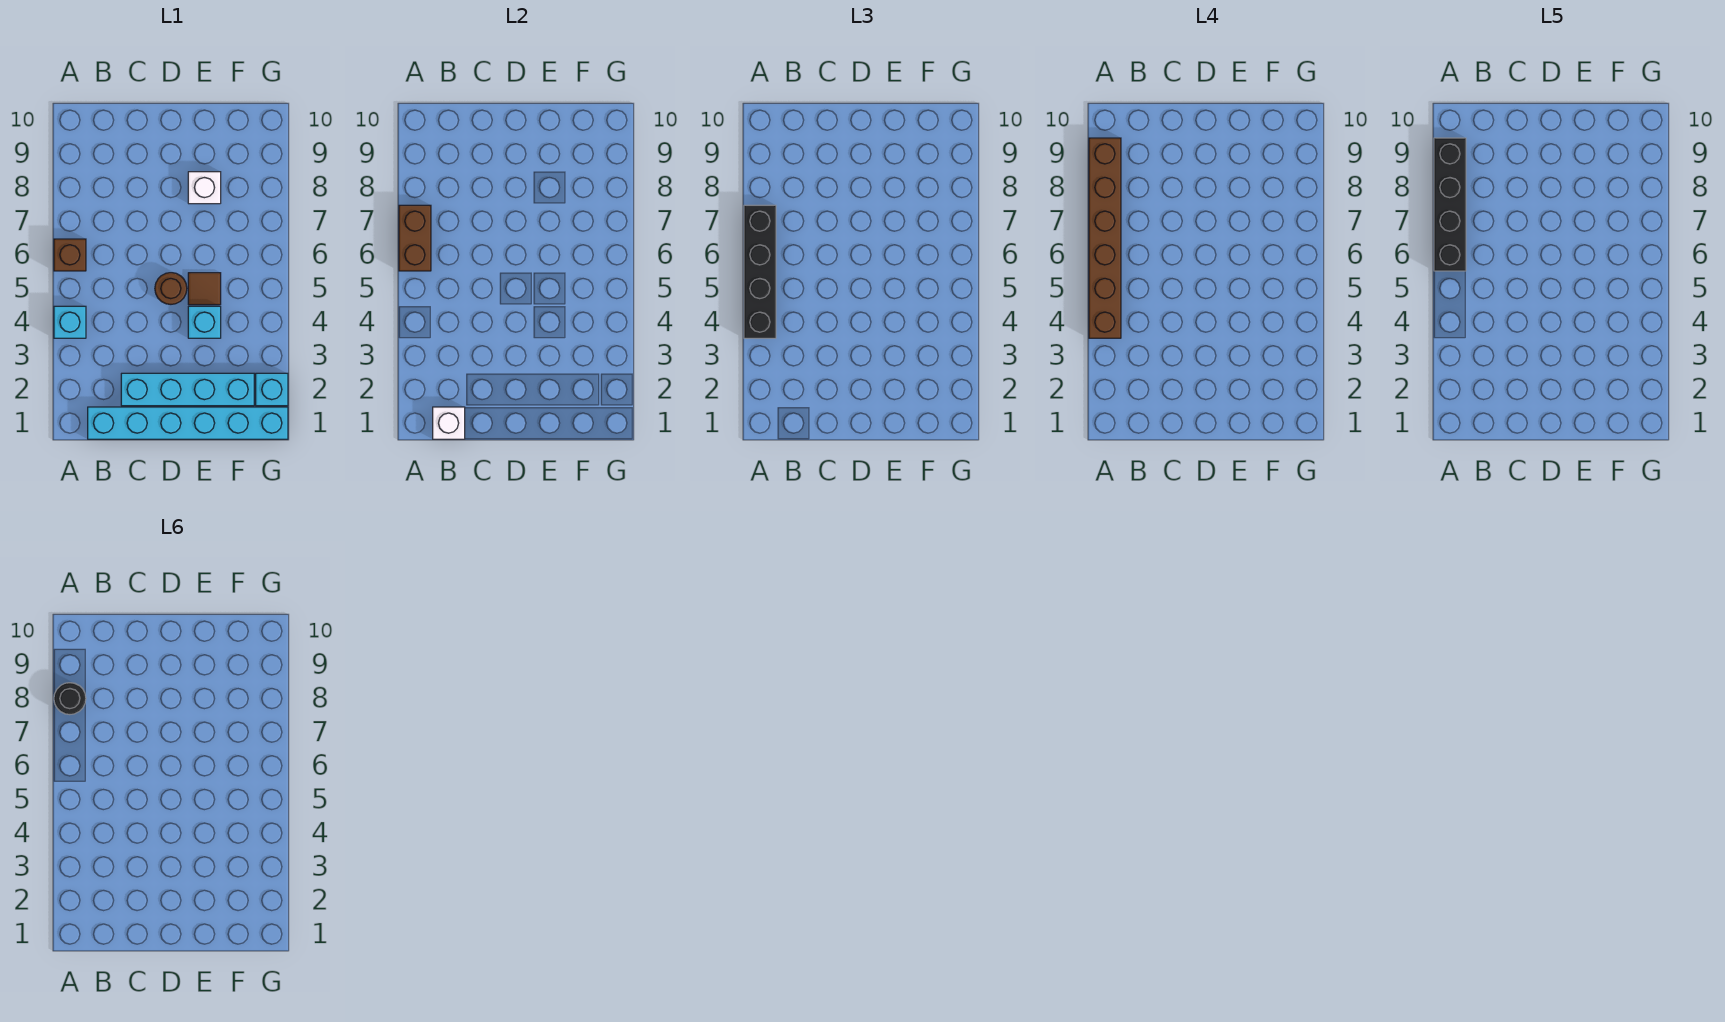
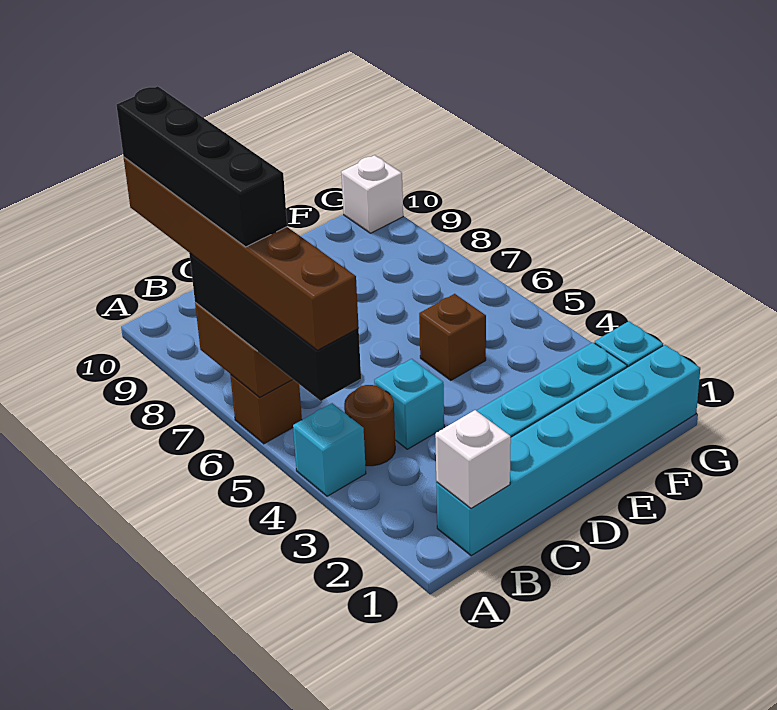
black round brick A8 level 6 -> none
brown round brick D5 level 1 -> brown round brick B4 level 1
cyan brick E4 level 1 -> cyan brick C4 level 1
brown tile E5 level 1 -> brown brick E5 level 1
white brick E8 level 1 -> white brick G10 level 1

